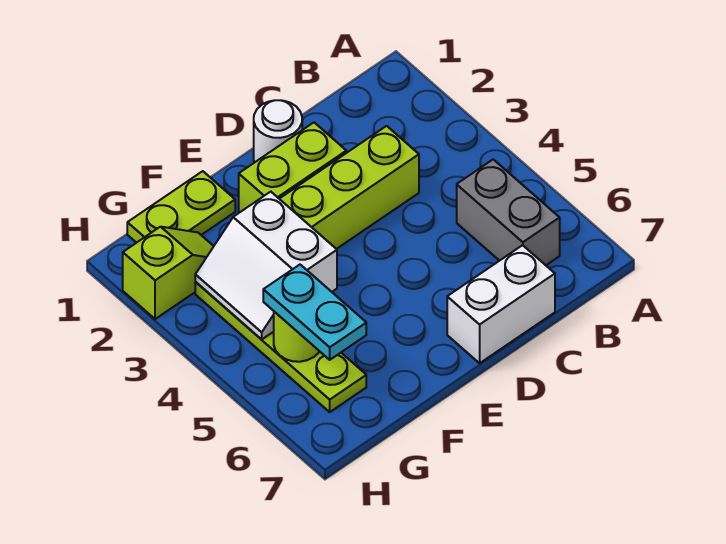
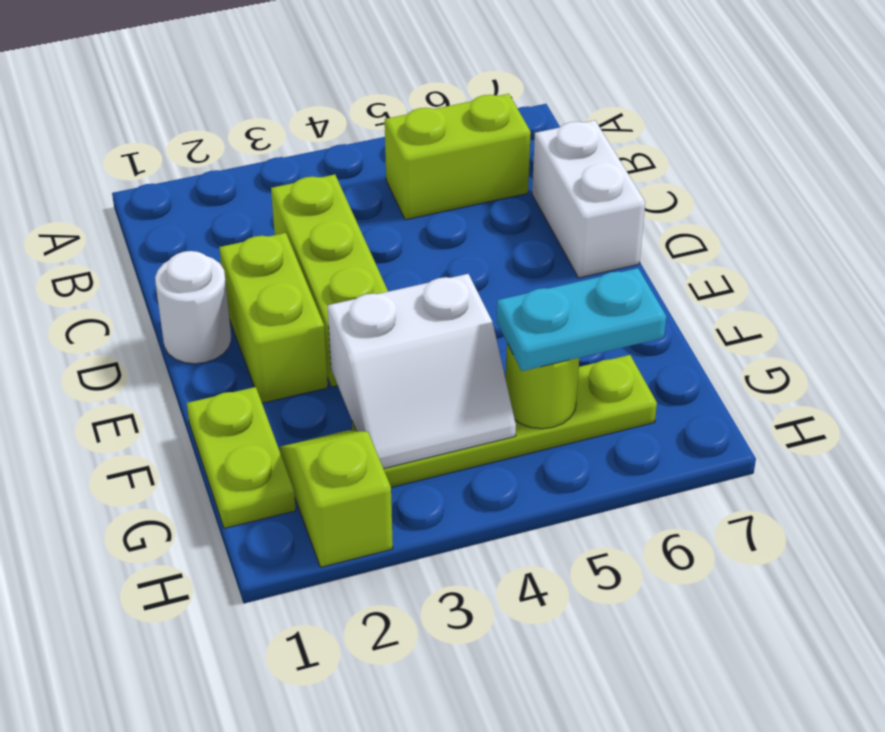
grey brick B5:B6 level 1 -> lime brick B5:B6 level 1

